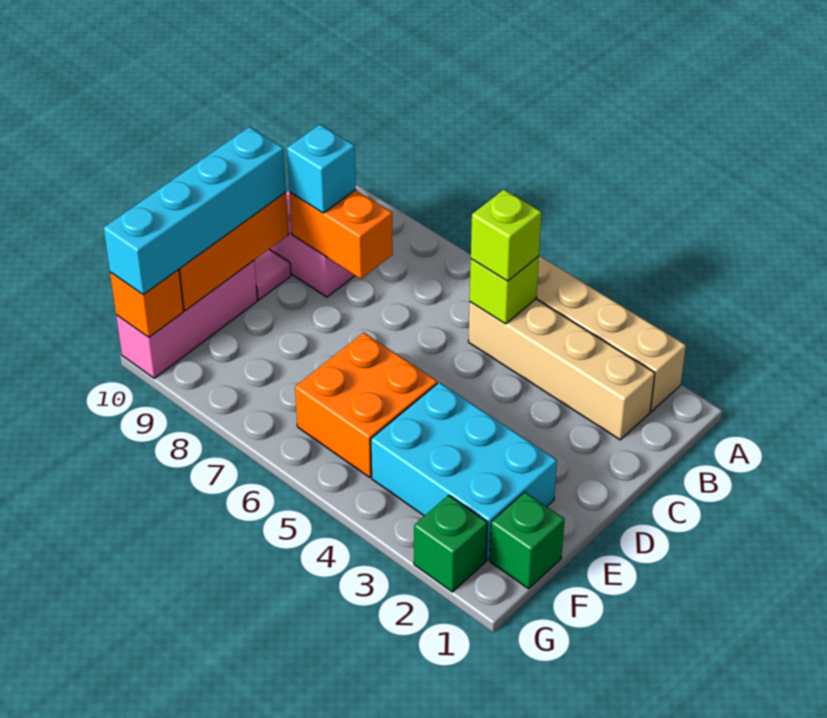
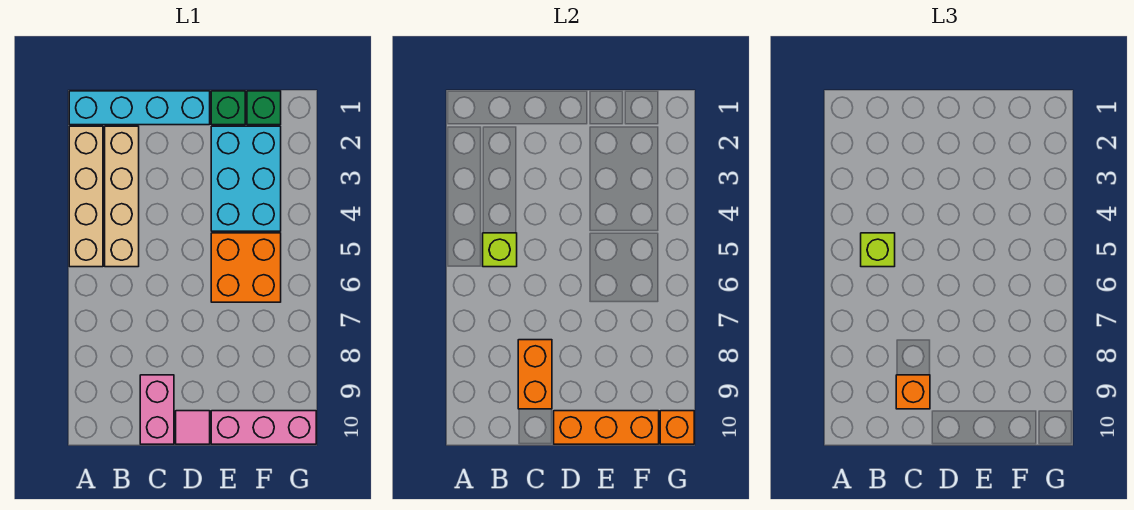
cyan brick C9 level 3 -> orange brick C9 level 3
cyan brick D10:G10 level 3 -> cyan brick A1:D1 level 1
green brick G2 level 1 -> green brick E1 level 1

